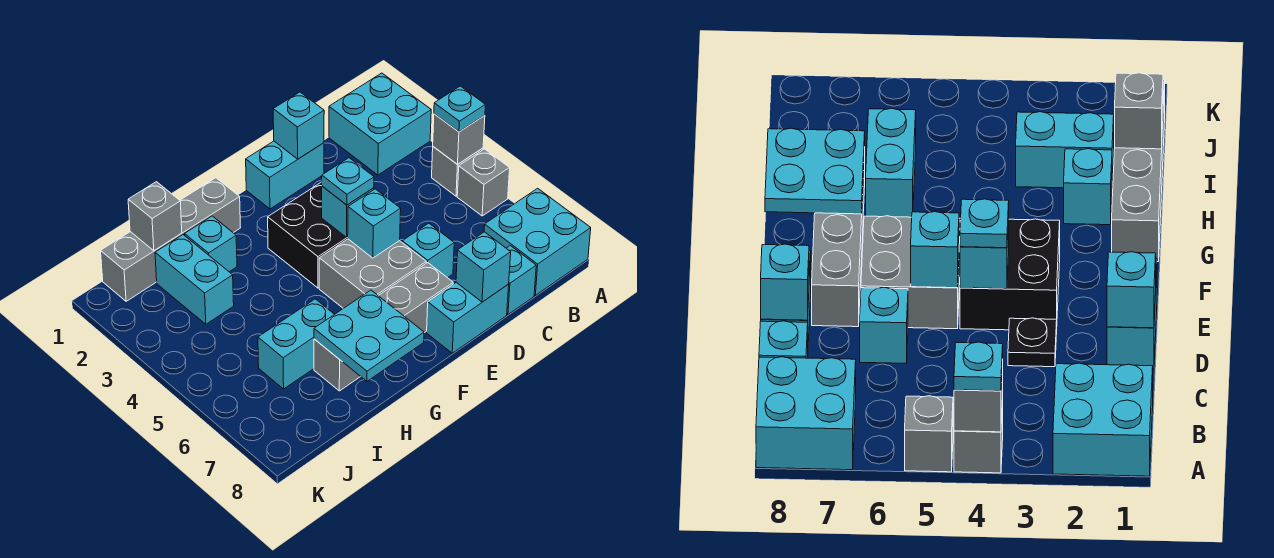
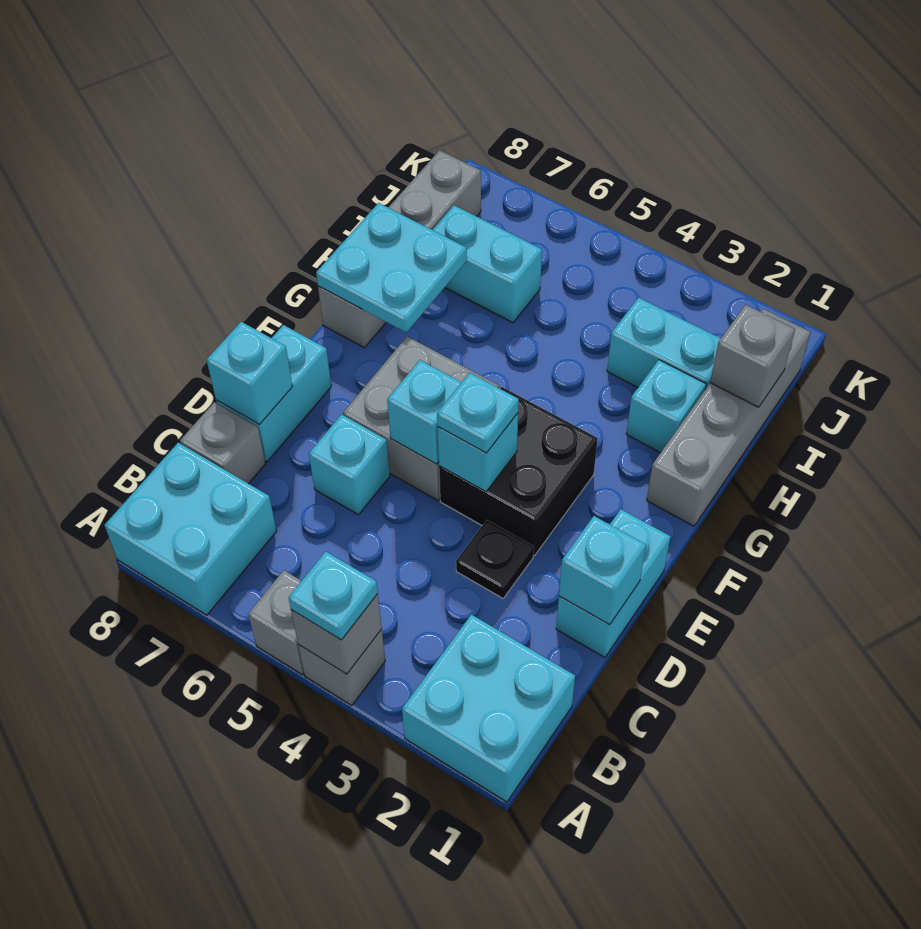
cyan brick C8 level 1 -> grey brick C8 level 1
grey brick E7:H7 level 1 -> grey brick G8:J8 level 1
cyan brick H6:I6 level 1 -> cyan brick I6:I7 level 1

